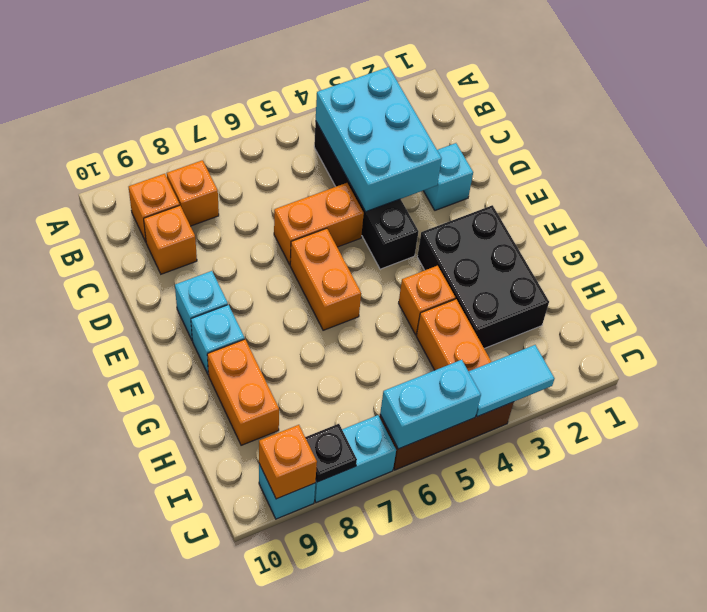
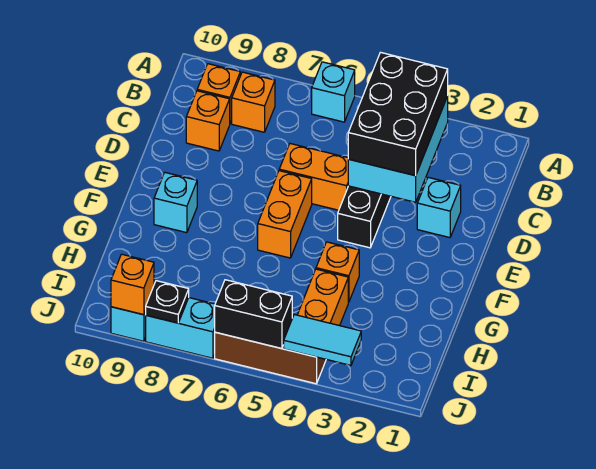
cyan brick E9 level 1 -> cyan brick A6 level 1
black brick F2:H3 level 1 -> black brick B3:D4 level 3
orange brick G9:H9 level 1 -> none
cyan brick J5:J6 level 2 -> black brick J5:J6 level 2

